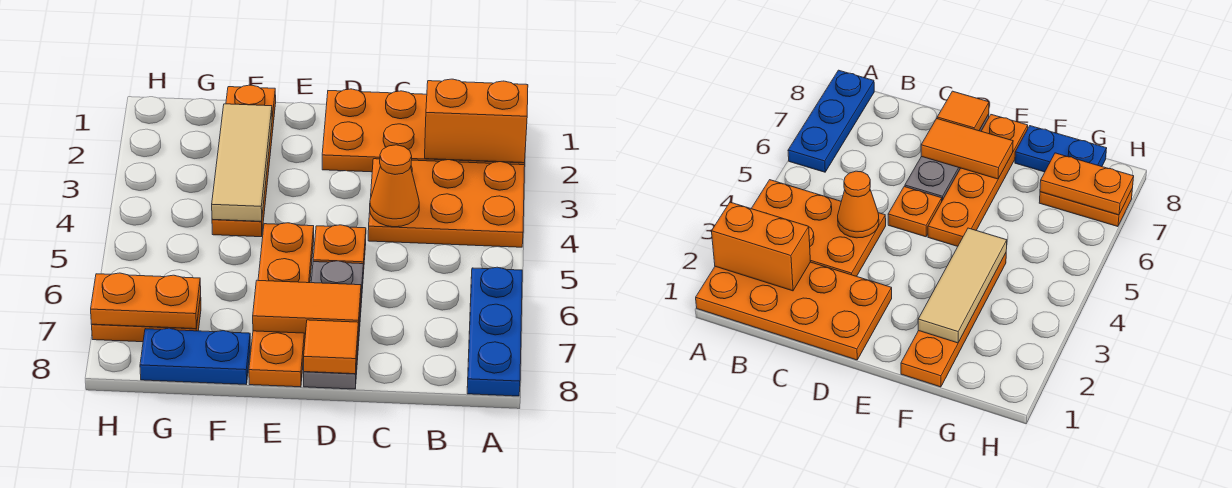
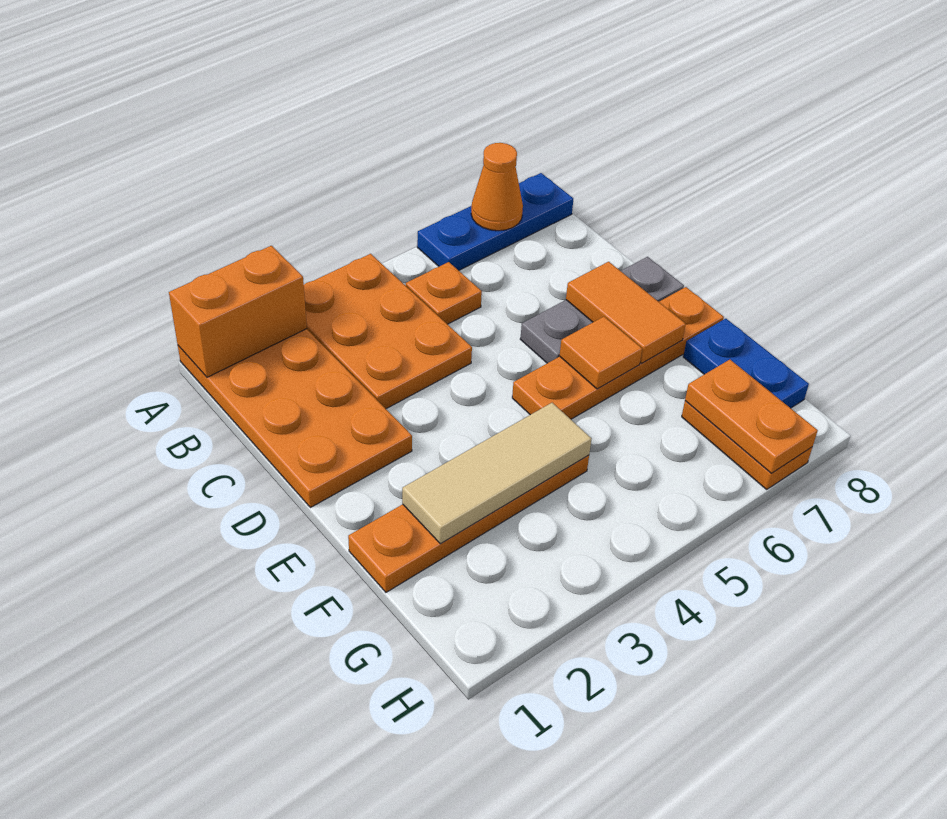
orange brick A2:B2 level 2 -> orange brick A1:A2 level 2
orange cone C4 level 2 -> orange cone A7 level 2
orange plate D5 level 1 -> orange plate B5 level 1
orange tile D8 level 2 -> orange tile E6 level 2

